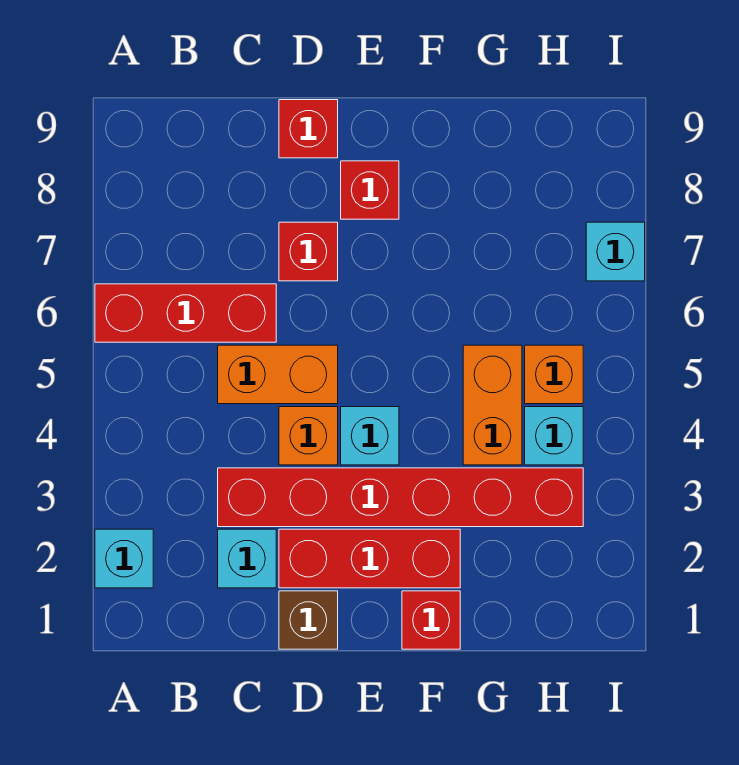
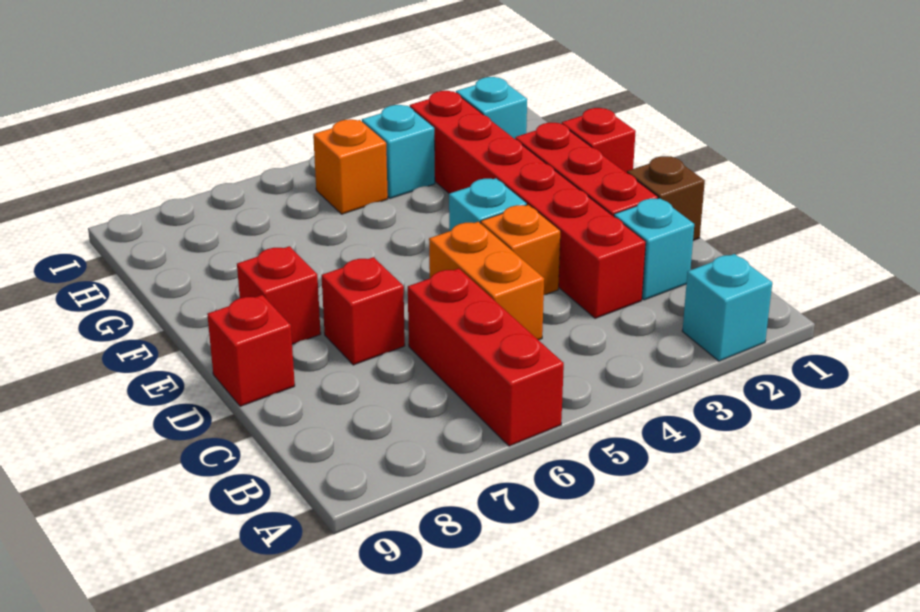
orange brick G4:G5 level 1 -> none
cyan brick I7 level 1 -> cyan brick H2 level 1

